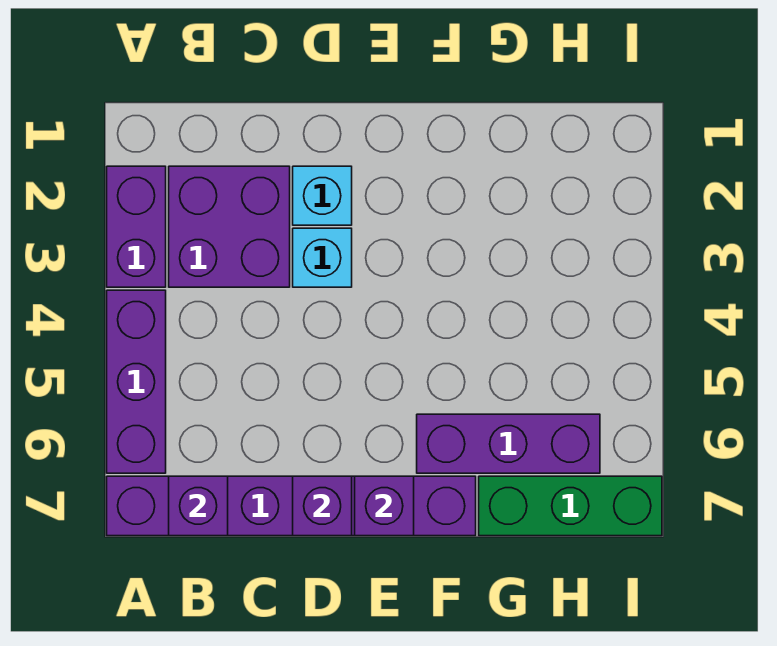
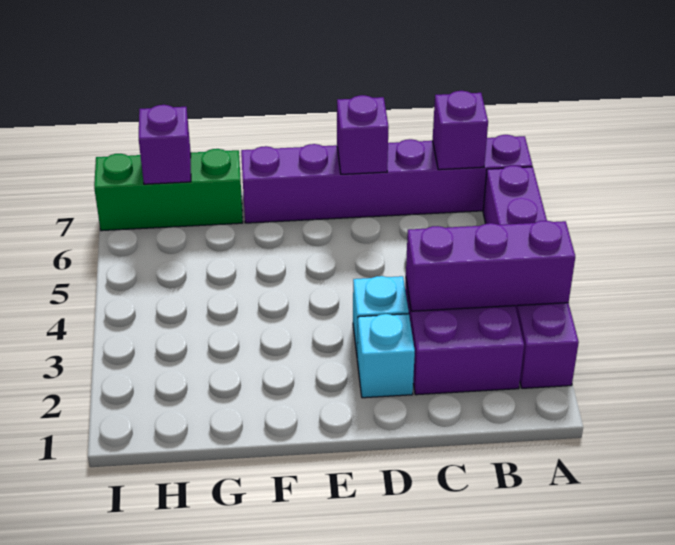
purple brick E7 level 2 -> purple brick H7 level 2
purple brick F6:H6 level 1 -> purple brick A3:C3 level 2

